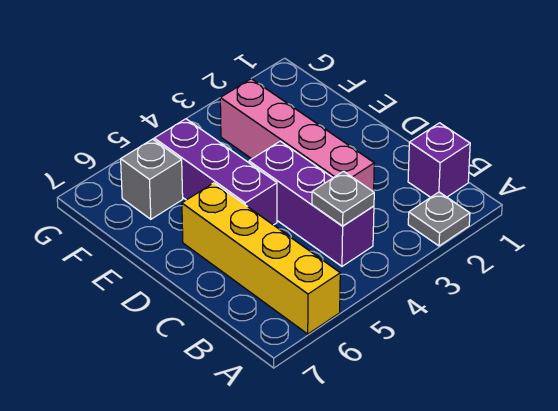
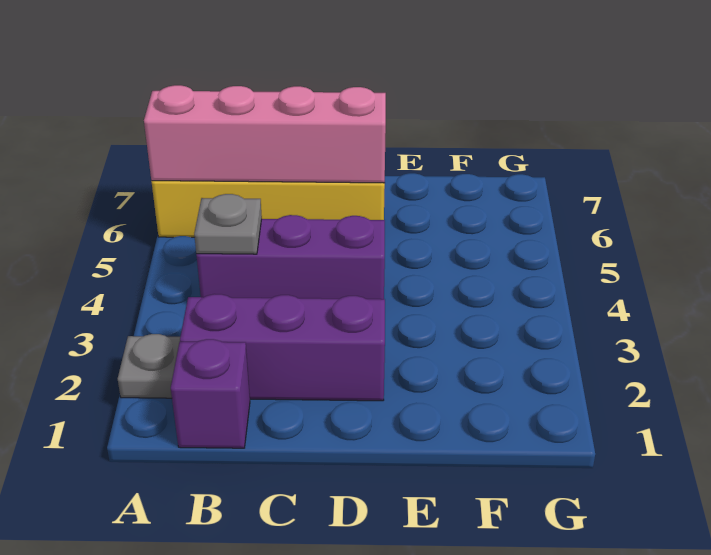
pink brick C3:F3 level 1 -> pink brick A6:D6 level 2
purple brick D5:F5 level 1 -> purple brick B2:D2 level 1
grey brick F6 level 1 -> none

